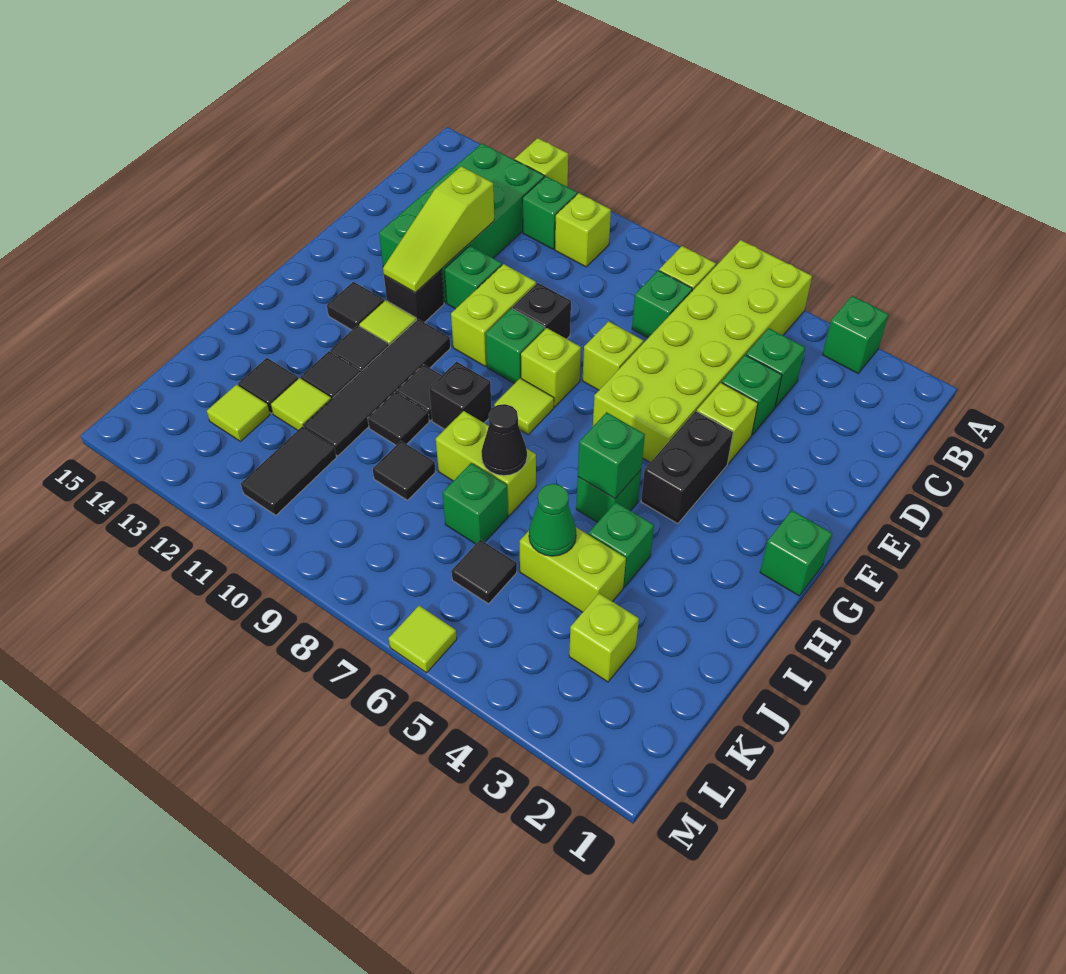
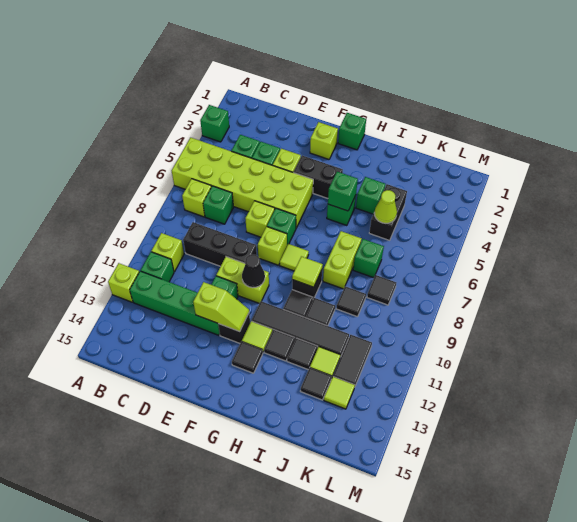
green brick B12:E13 level 1 -> green brick B12:E12 level 1
lime slope D12:F12 level 2 top D -> lime slope E12:F12 level 2 top E
black brick E9 level 1 -> black brick C9:E9 level 1
green brick F9 level 1 -> green brick F7 level 1
black cone I7 level 2 -> black cone F10 level 2
lime brick J4:J5 level 1 -> black brick J4:J5 level 1
green cone J5 level 2 -> lime cone J5 level 2
lime brick K3 level 1 -> lime brick F2 level 1
black tile K6 level 1 -> black tile K8 level 1
black tile K11:L11 level 1 -> black tile K11:K12 level 1
lime tile M6 level 1 -> lime tile H9 level 2

